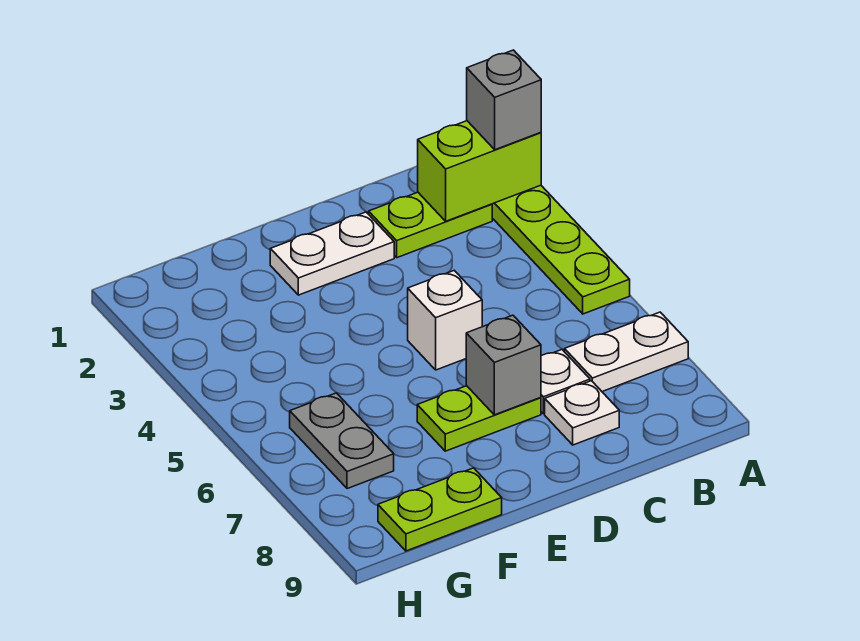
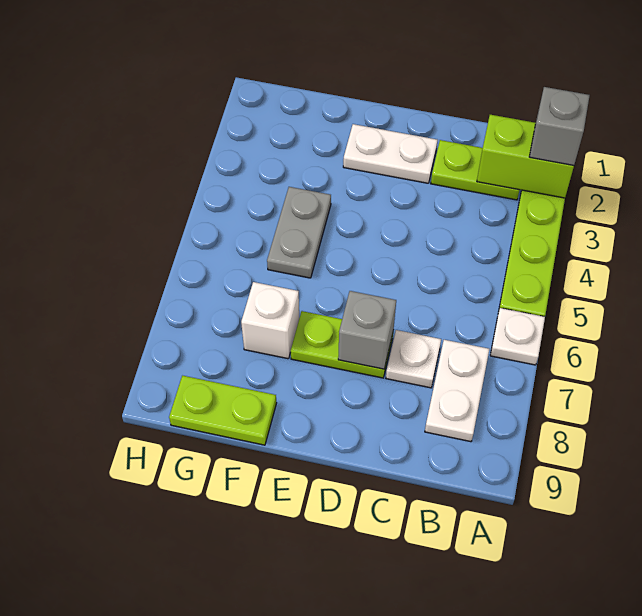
white plate A7:B7 level 1 -> white plate B7:B8 level 1
white plate C8 level 1 -> white plate A6 level 1
white brick D5 level 1 -> white brick F7 level 1
grey plate G6:G7 level 1 -> grey plate F4:F5 level 1

